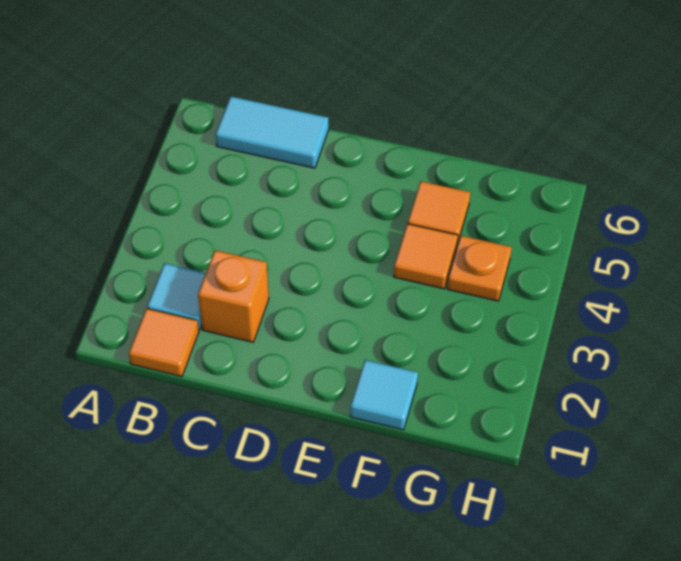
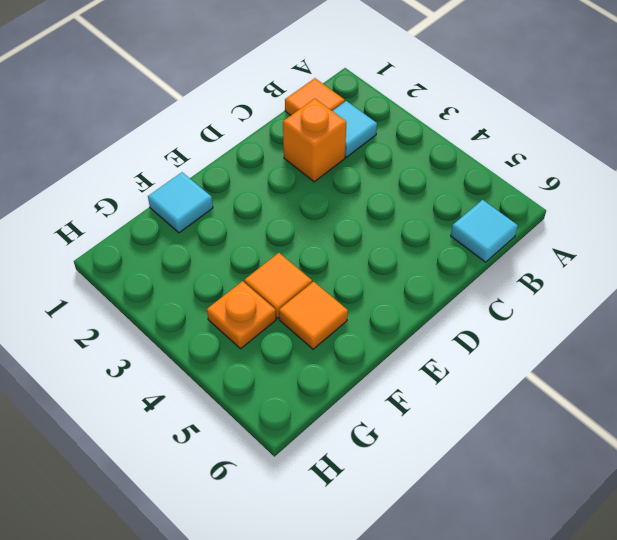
cyan tile B6:C6 level 1 -> cyan tile B6 level 1

